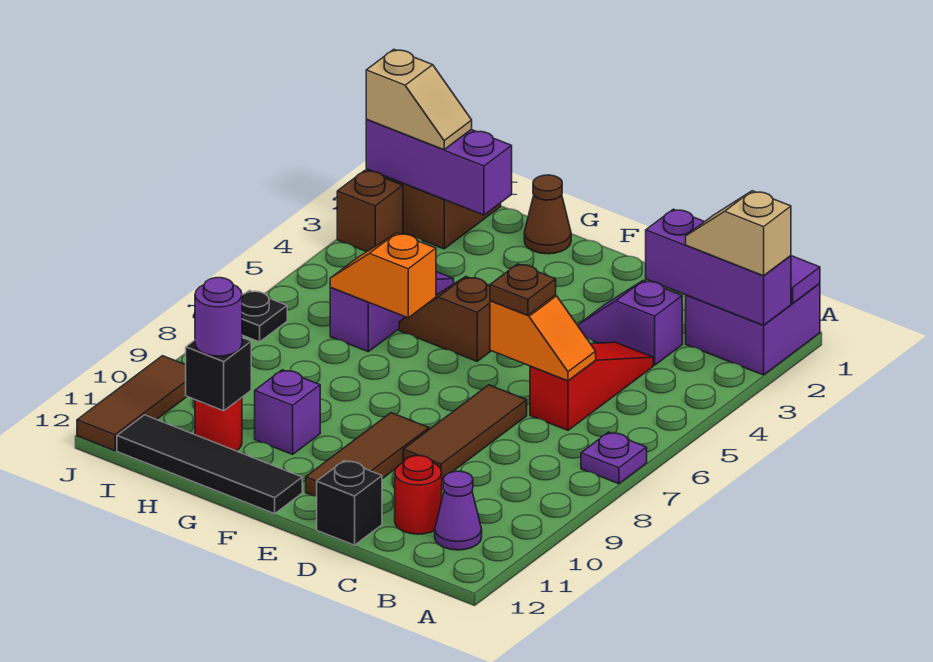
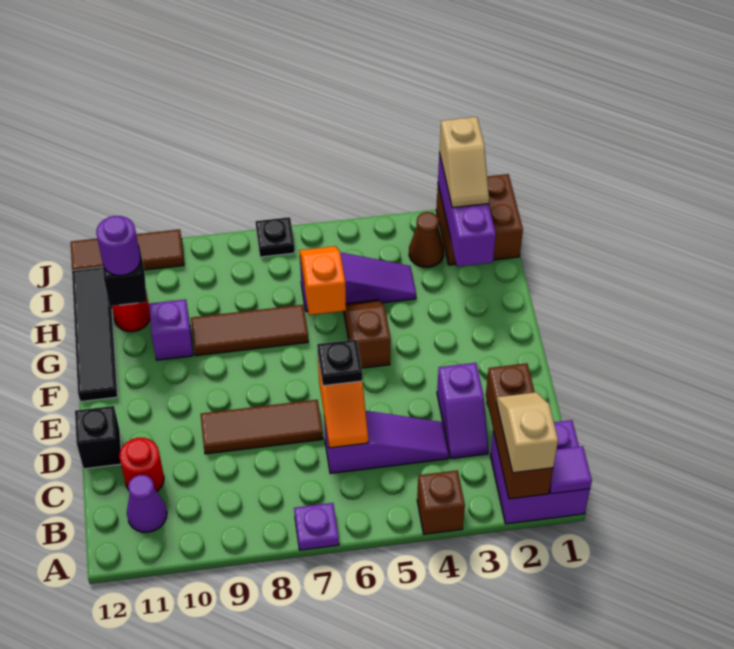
purple brick A2:C2 level 2 -> brown brick A2:C2 level 2
purple slope C3:D3 level 1 top C -> purple slope C3:D3 level 1 top D
red slope C4:C6 level 1 top 6 -> purple slope C4:C6 level 1 top 6
brown plate D6 level 3 -> black plate D6 level 3
brown tile E9:E11 level 1 -> brown tile G7:G9 level 1
brown cone G1 level 1 -> brown cone I3 level 1
brown brick J3 level 1 -> brown brick A4 level 1

